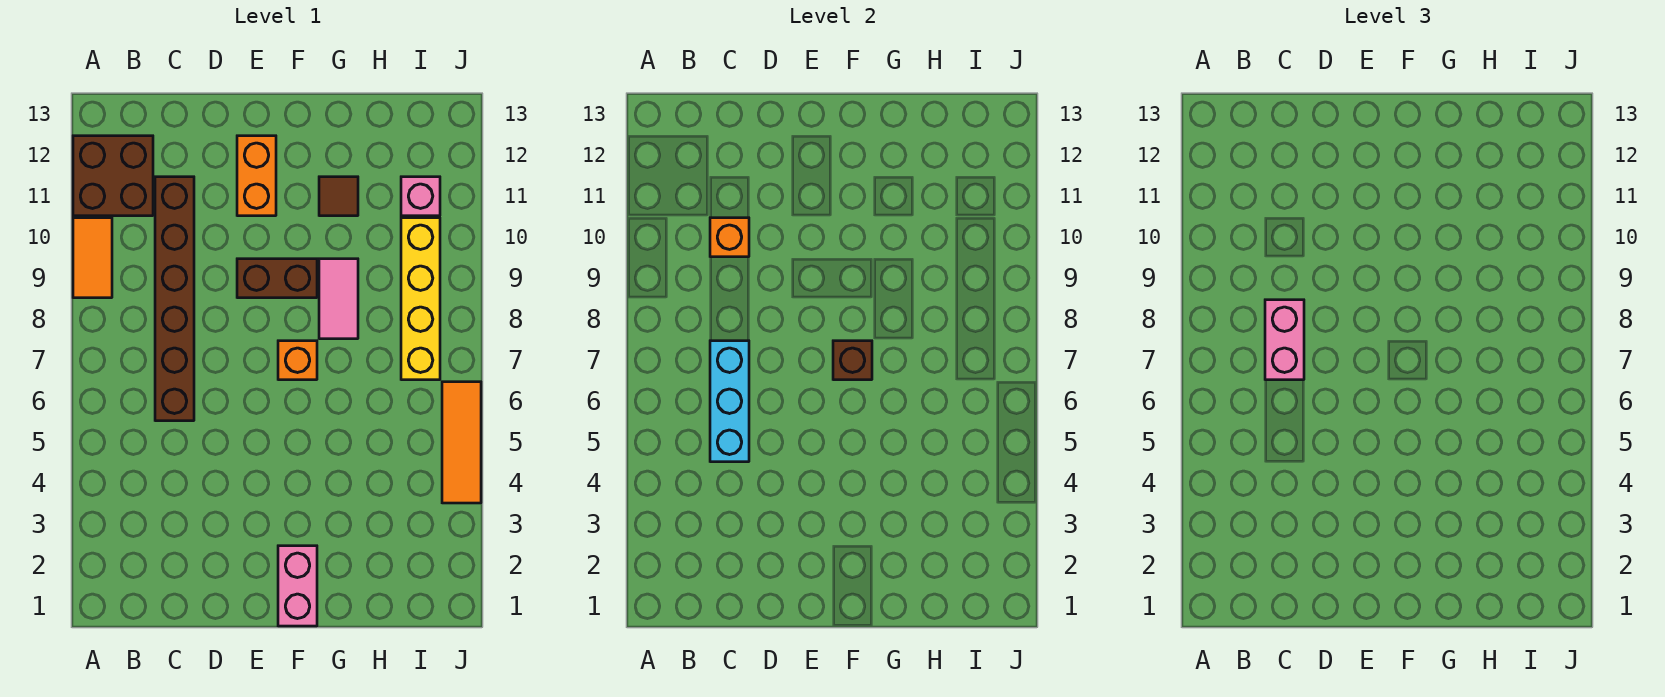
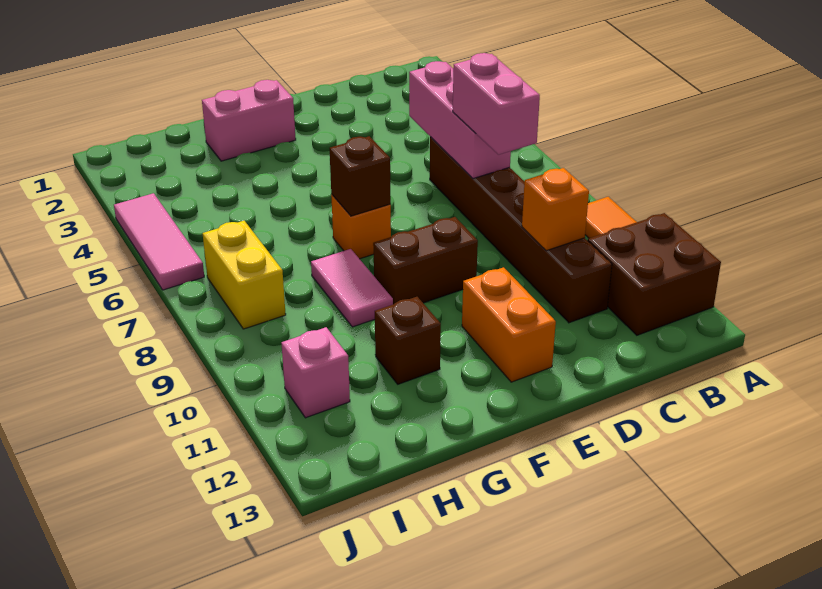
cyan brick C5:C7 level 2 -> pink brick C5:C7 level 2
pink brick F1:F2 level 1 -> pink brick F2:G2 level 1
brown tile G11 level 1 -> brown brick G11 level 1
yellow brick I7:I10 level 1 -> yellow brick I7:I8 level 1
orange tile J4:J6 level 1 -> pink tile J4:J6 level 1

